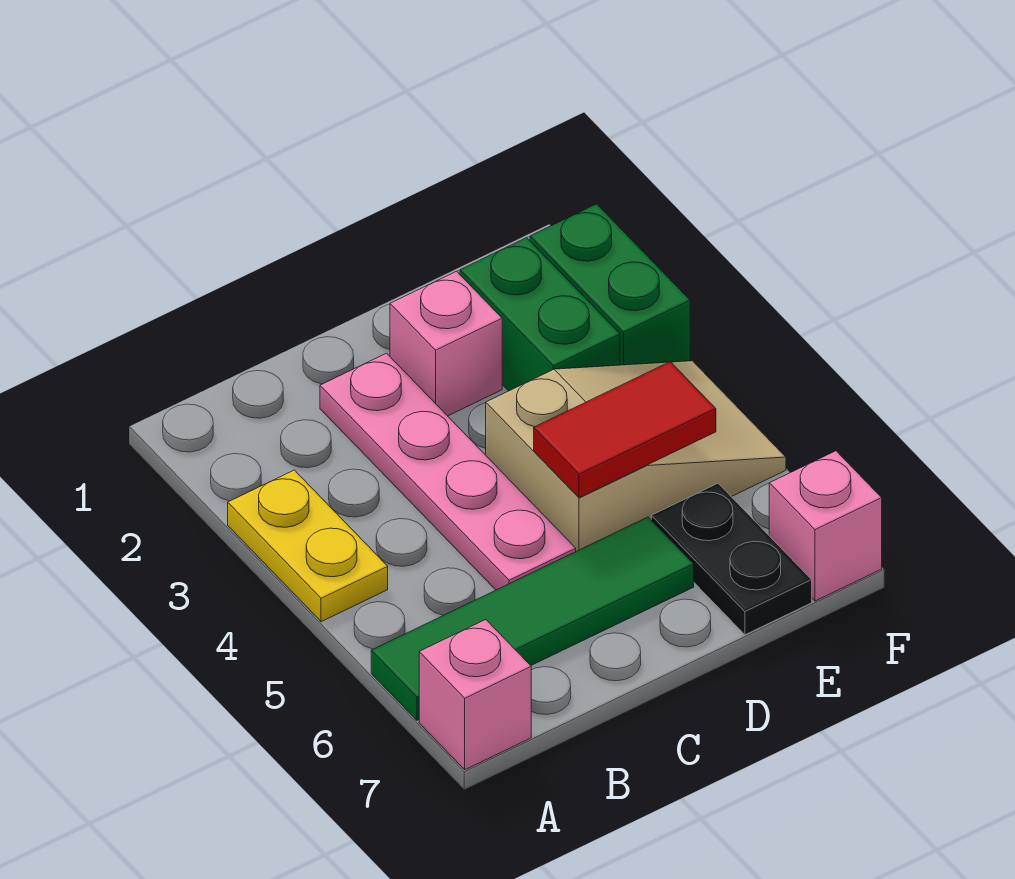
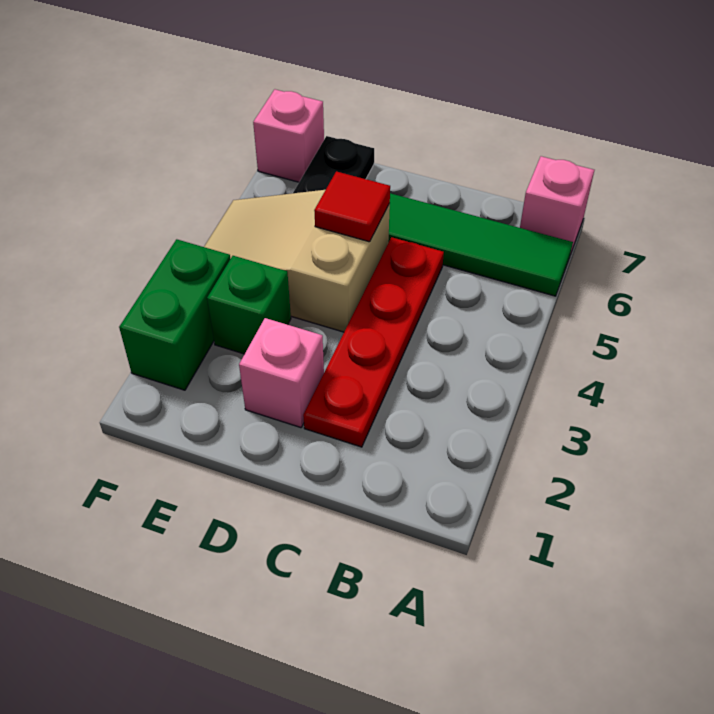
yellow plate A3:A4 level 1 -> none
pink plate C2:C5 level 1 -> red plate C2:C5 level 1
red tile D5:E5 level 2 -> red tile D5 level 2
green brick E2:E3 level 1 -> green brick E3 level 1

